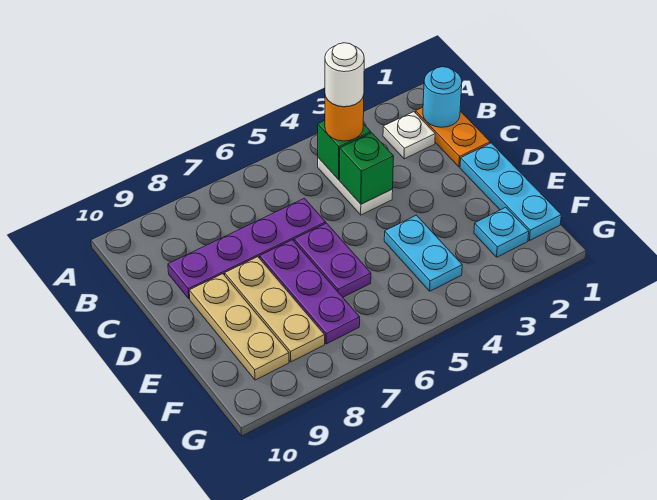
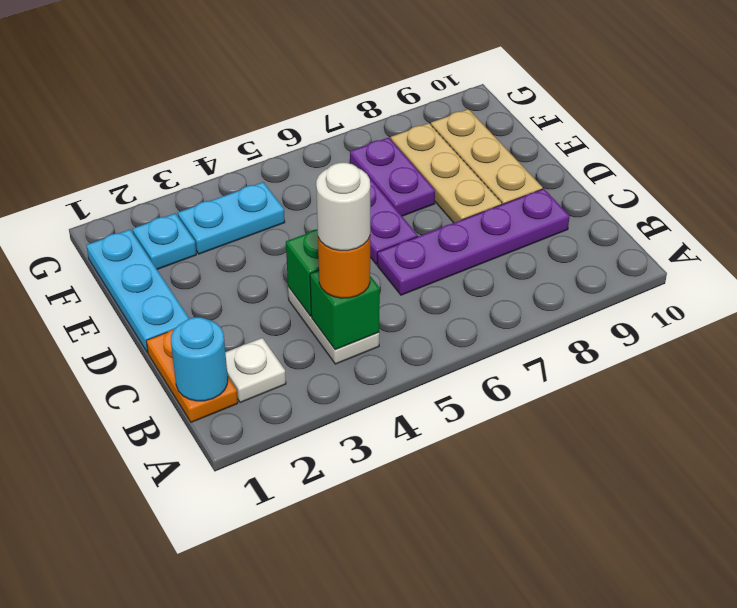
purple plate D7:F7 level 1 -> purple plate E7:F7 level 1
cyan plate E4:F4 level 1 -> cyan plate F3:F4 level 1

